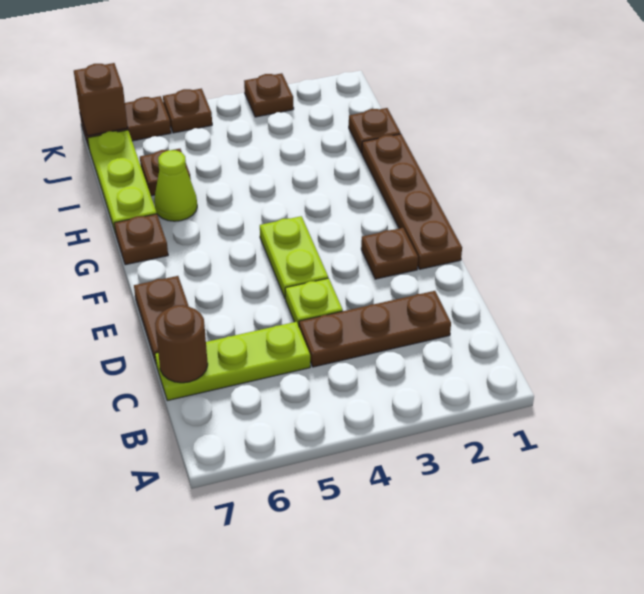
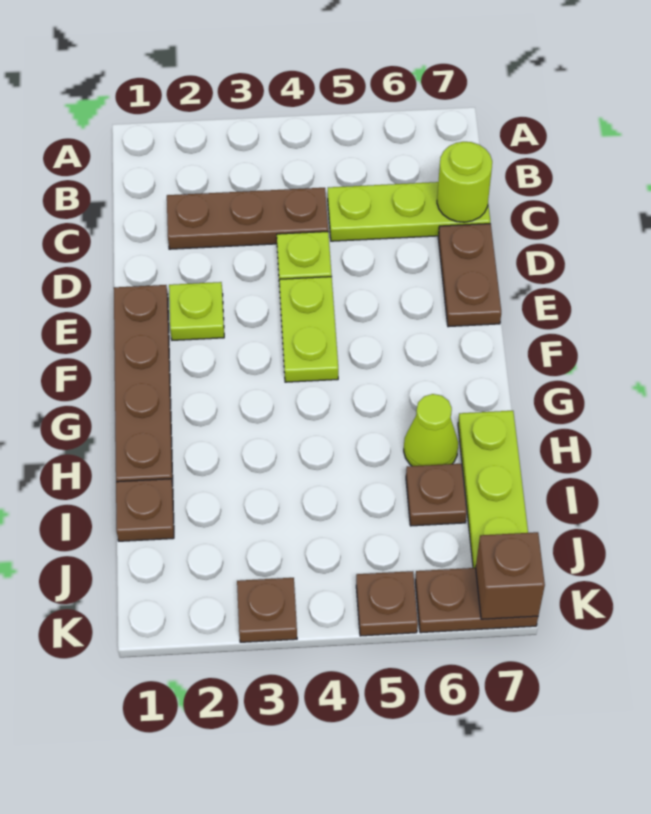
brown round brick C7 level 2 -> lime round brick C7 level 2
brown plate E2 level 1 -> lime plate E2 level 1
brown plate G7 level 1 -> none

